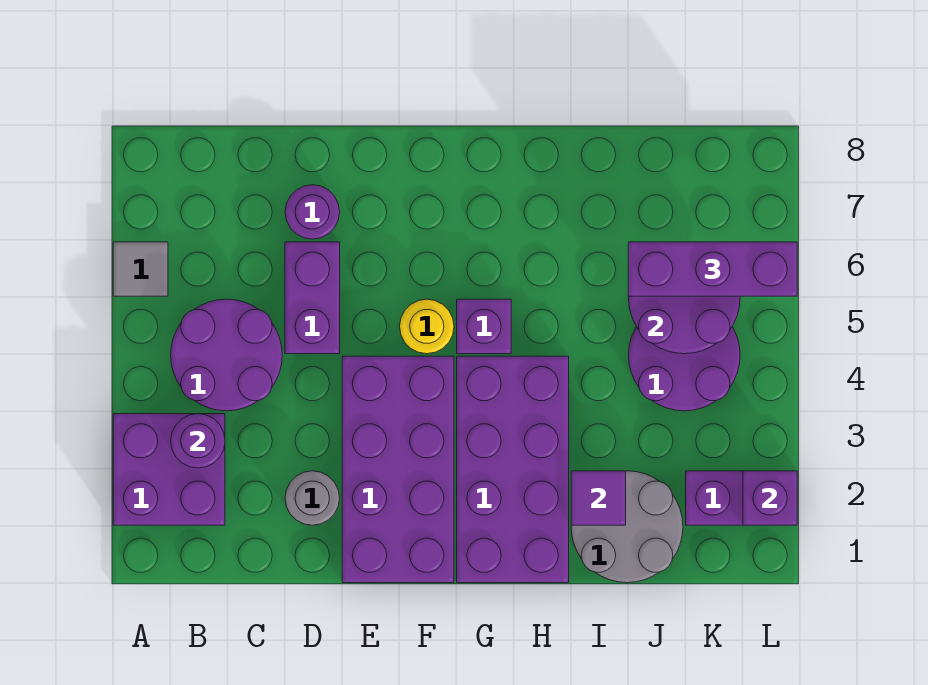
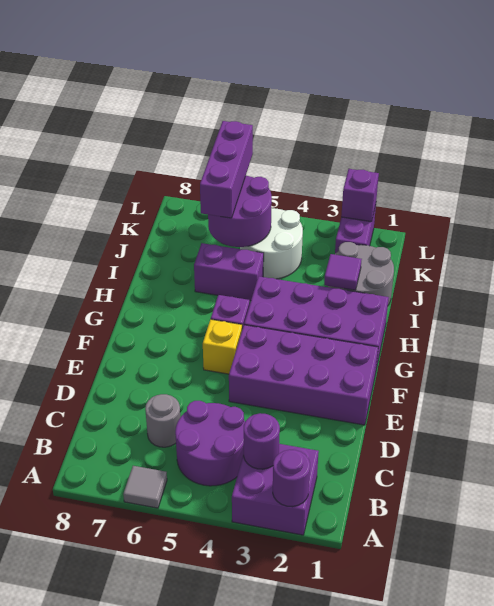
grey round brick D2 level 1 -> grey round brick C6 level 1
purple brick D5:D6 level 1 -> purple brick I5:I6 level 1
purple round brick D7 level 1 -> purple round brick A2 level 2
yellow round brick F5 level 1 -> yellow brick F5 level 1
purple round brick J4:K5 level 1 -> white round brick J4:K5 level 1

